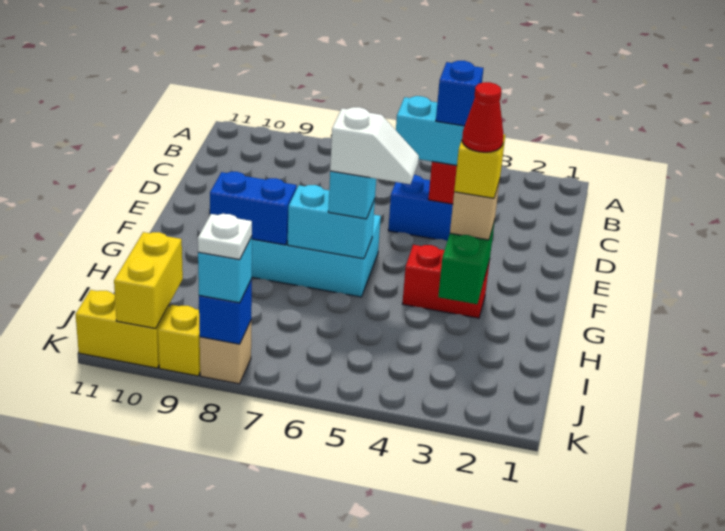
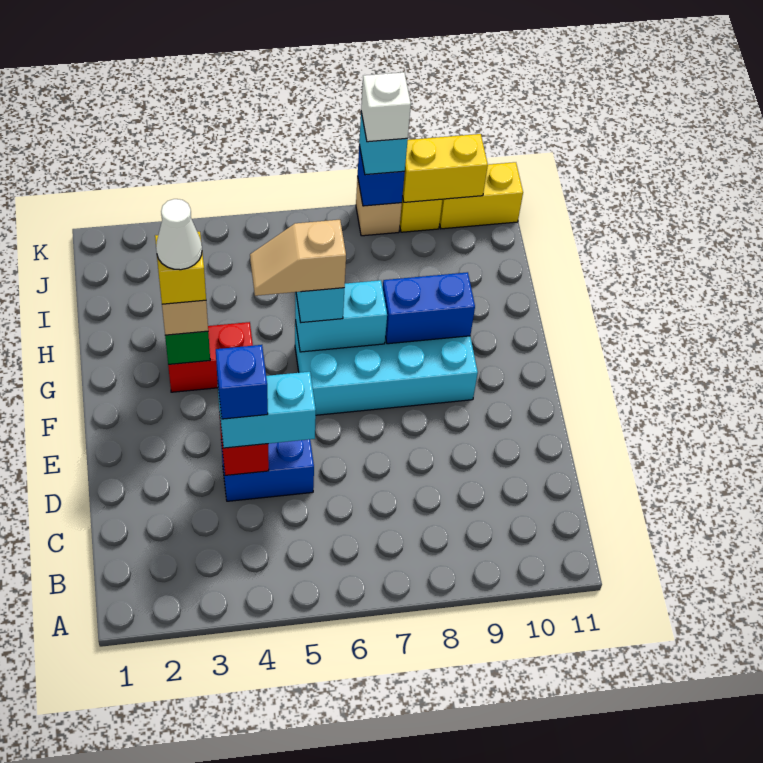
red cone G3 level 5 -> white cone G3 level 5
white slope G5:G6 level 4 top 6 -> tan slope G5:G6 level 4 top 6
yellow brick J10:K10 level 2 -> yellow brick K9:K10 level 2
white plate K8 level 4 -> white brick K8 level 4

